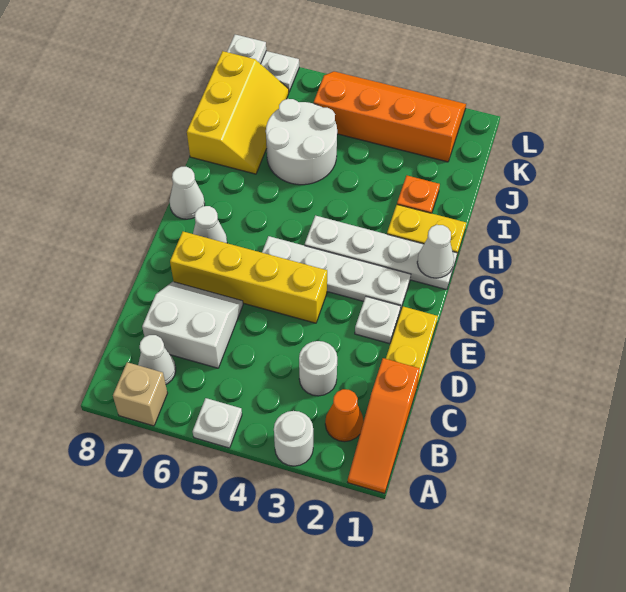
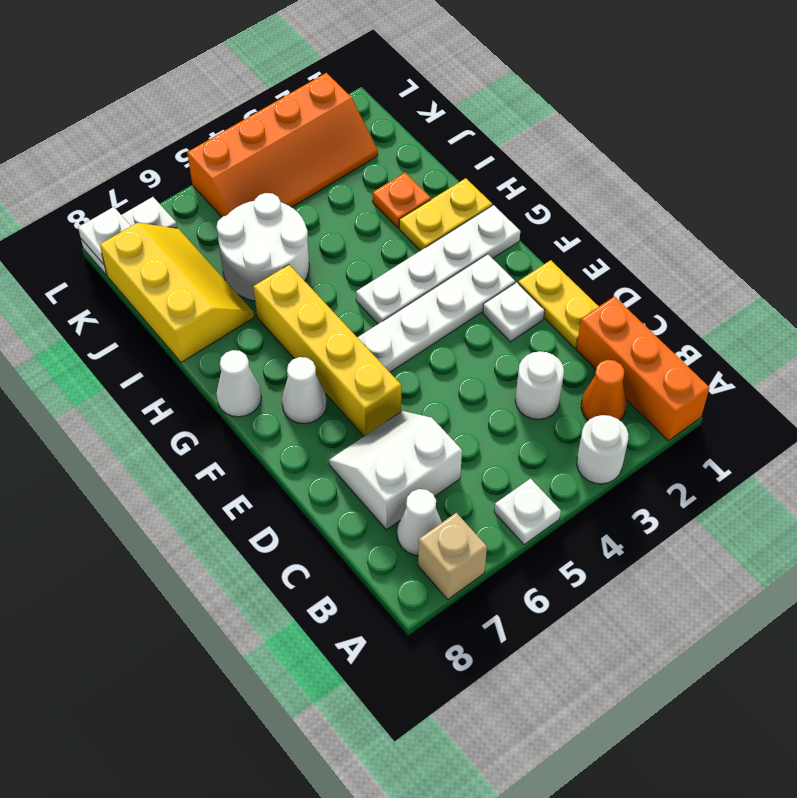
orange slope A1:C1 level 1 top C -> orange brick A1:C1 level 1
yellow brick E4:E7 level 1 -> yellow brick E6:H6 level 1
white cone G1 level 2 -> none
orange slope K2:L5 level 1 top K -> orange slope K2:L5 level 1 top L

